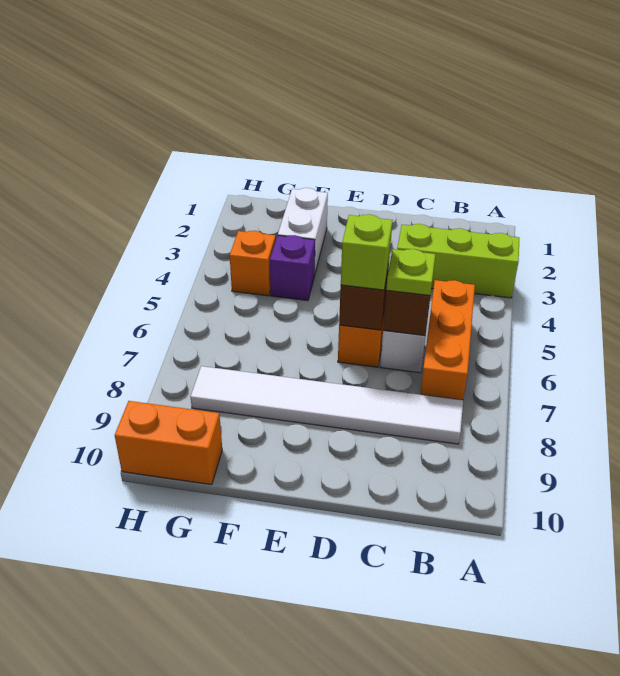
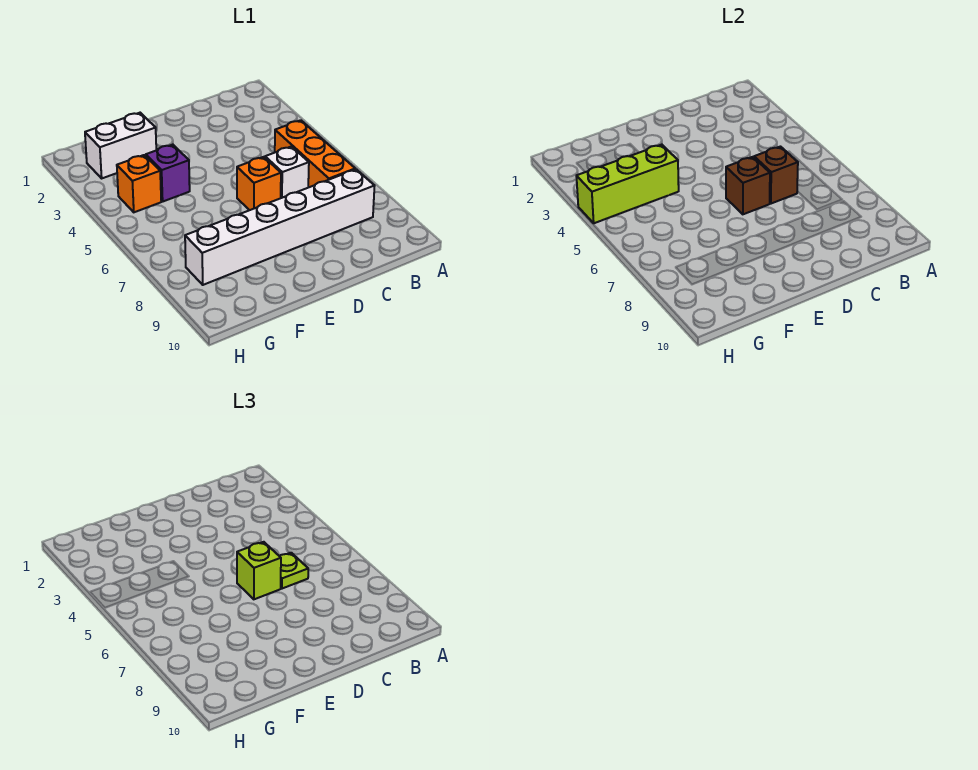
lime brick A3:C3 level 1 -> lime brick F4:H4 level 2
white tile B8:G8 level 1 -> white brick B8:G8 level 1
white brick F2:F3 level 1 -> white brick F2:G2 level 1
orange brick G10:H10 level 1 -> none

